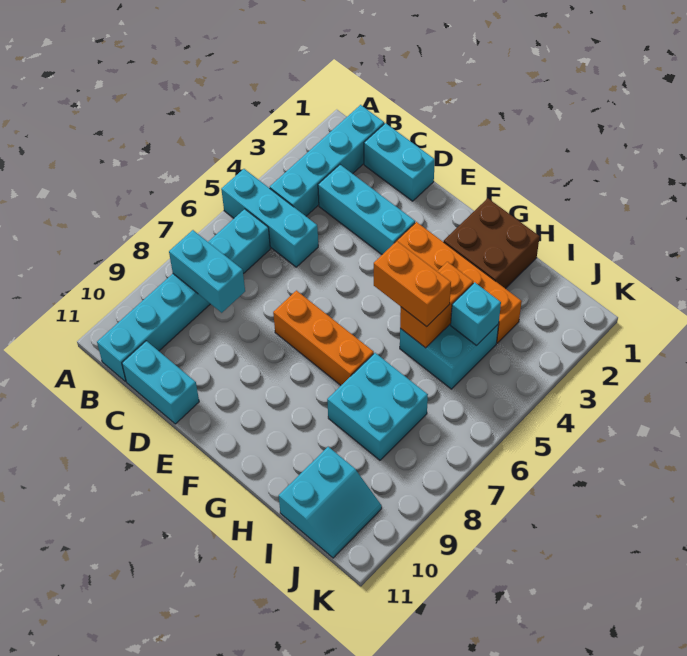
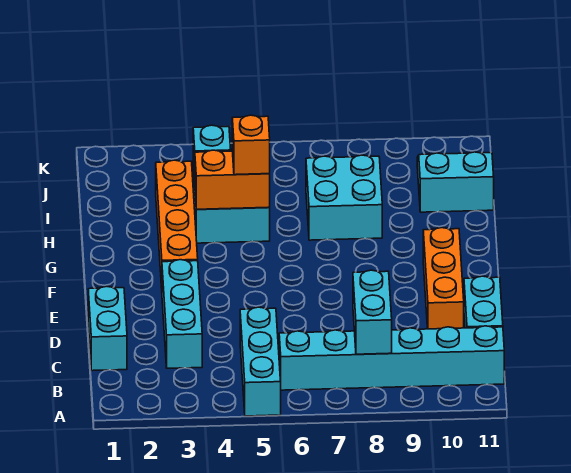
cyan brick B1:B4 level 1 -> none
orange brick E7:G7 level 1 -> orange brick D10:F10 level 1
brown brick G1:H2 level 1 -> none
orange brick G5:H5 level 3 -> orange brick H5 level 3

